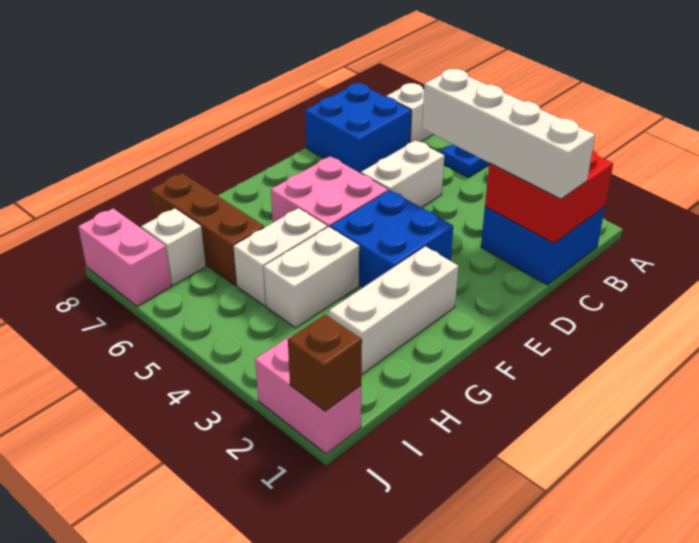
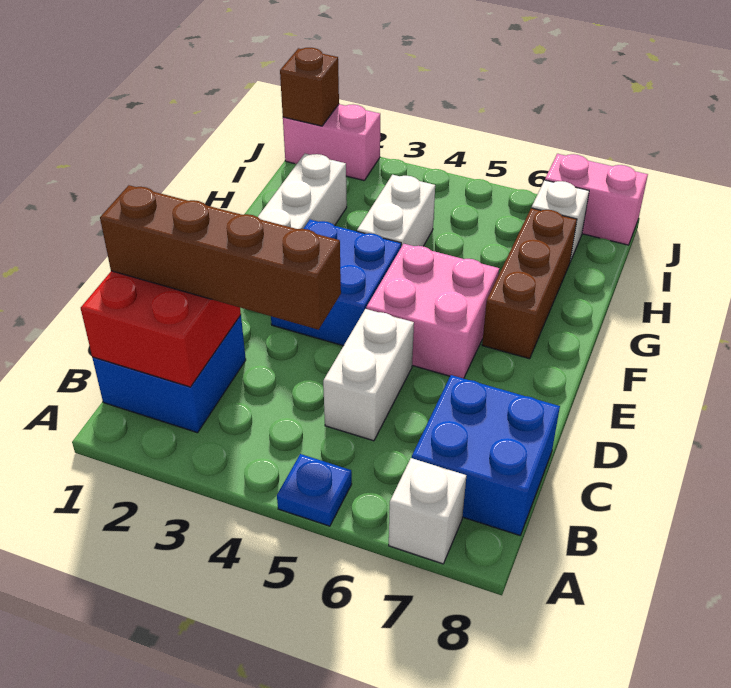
white brick C1:C4 level 3 -> brown brick C1:C4 level 3
white brick G5:H5 level 1 -> none
brown brick H6:H8 level 1 -> brown brick F7:H7 level 1

